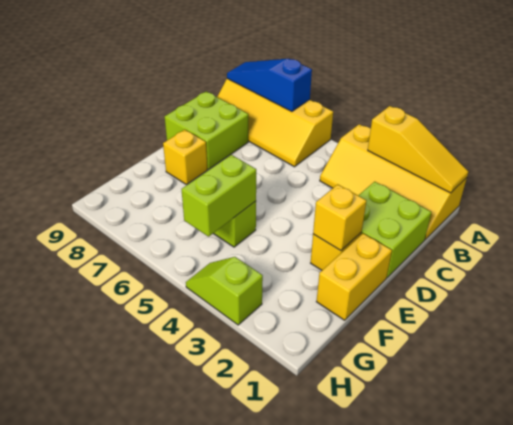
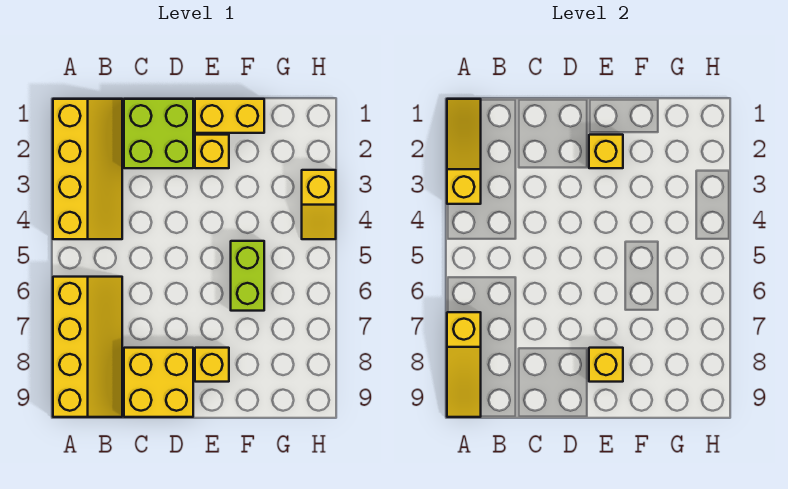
blue slope A7:A9 level 2 top 7 -> yellow slope A7:A9 level 2 top 7
lime brick C8:D9 level 1 -> yellow brick C8:D9 level 1
none -> yellow brick E8 level 2
lime brick F5:G5 level 2 -> none
lime slope H3:H4 level 1 top 3 -> yellow slope H3:H4 level 1 top 3

